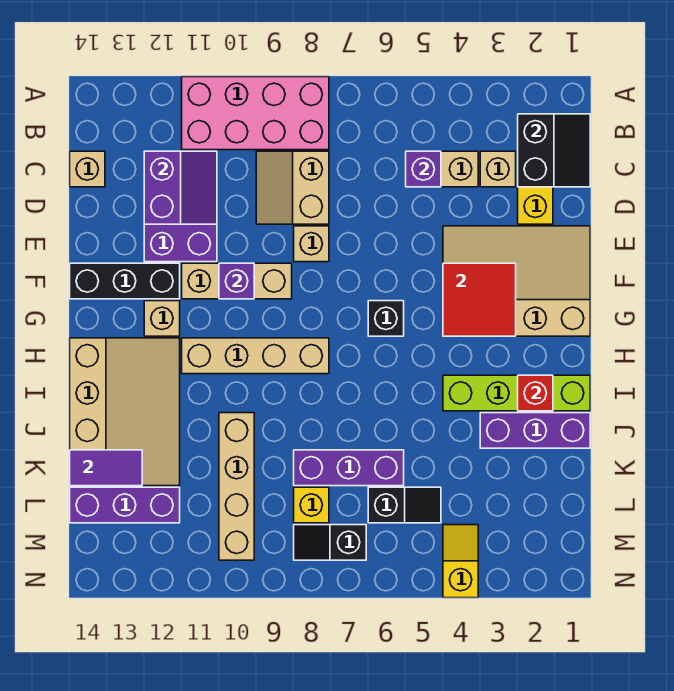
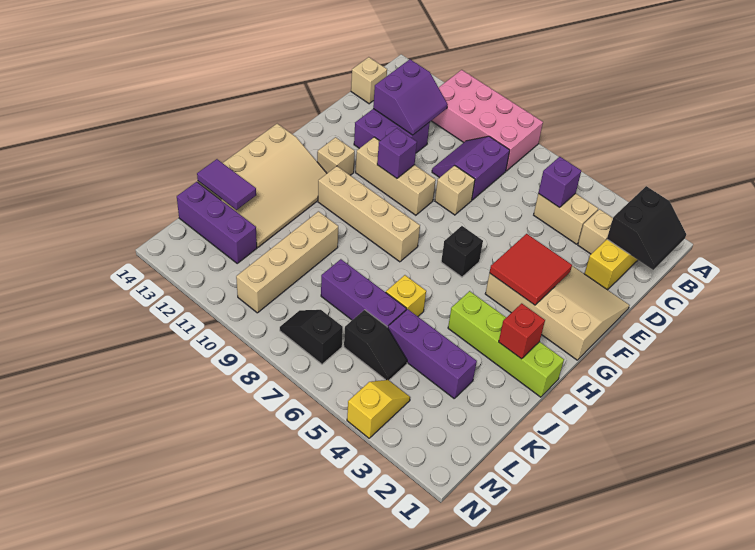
tan slope C8:D9 level 1 top 8 -> purple slope C8:D9 level 1 top 8
black brick F12:F14 level 1 -> none
purple brick J1:J3 level 1 -> purple brick K3:K5 level 1
yellow brick L8 level 1 -> yellow brick J6 level 1

